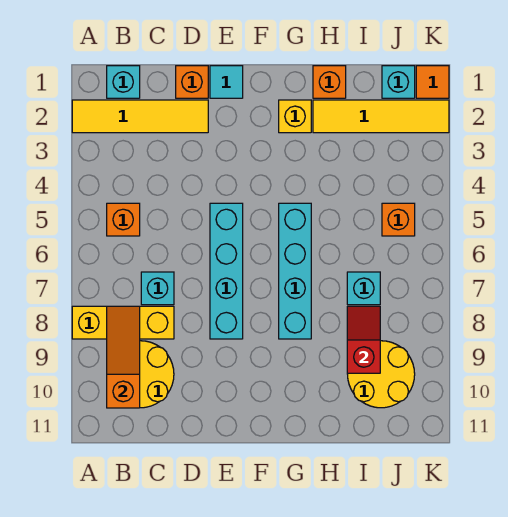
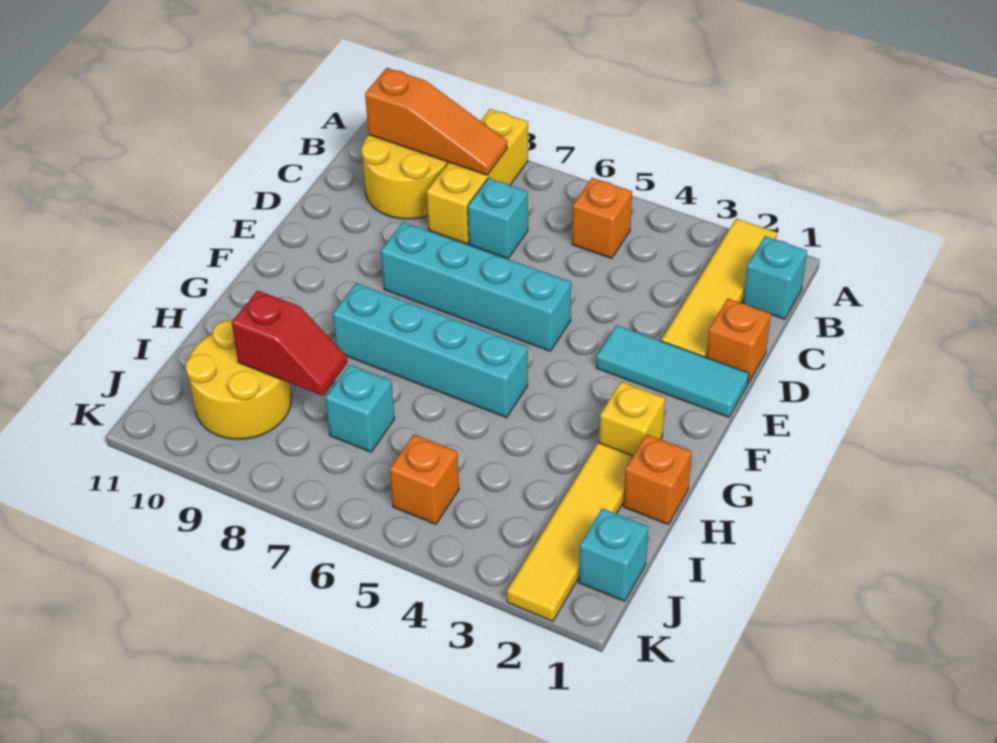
cyan tile E1 level 1 -> cyan tile E1:E3 level 1
orange tile K1 level 1 -> none

